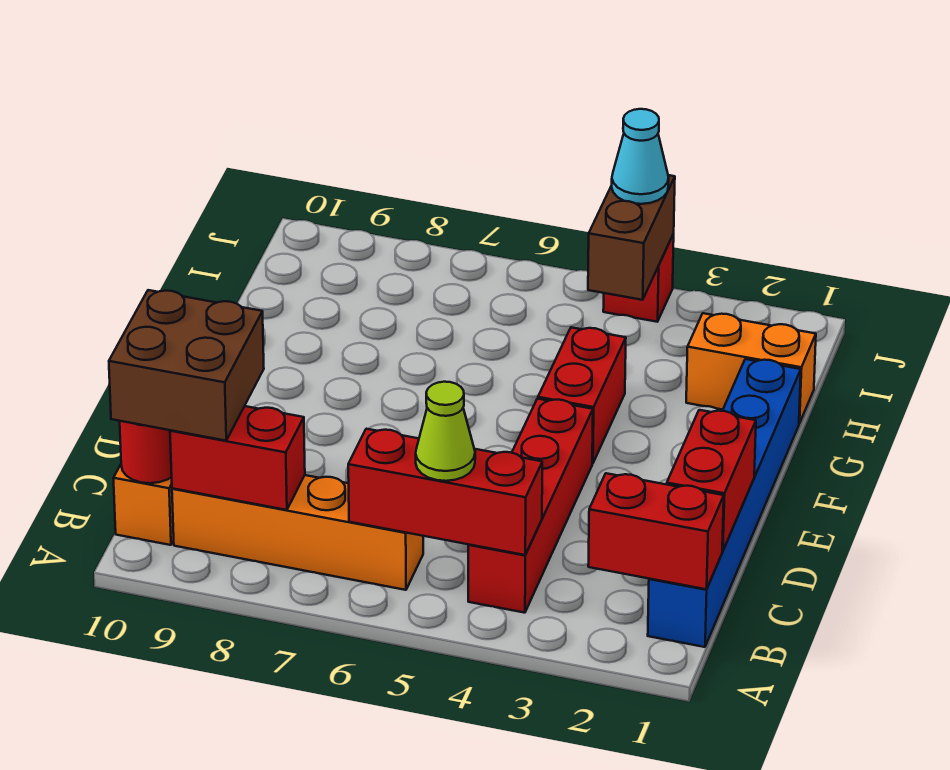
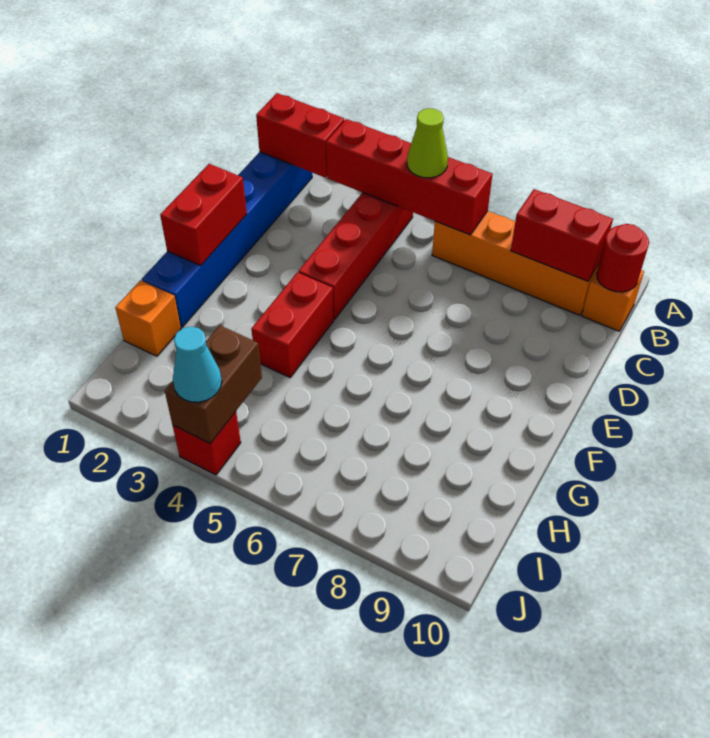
red brick B4:B6 level 2 -> red brick B3:B6 level 2
brown brick B9:C10 level 3 -> none
red brick C1:D1 level 2 -> red brick E1:F1 level 2
orange brick H1:H2 level 1 -> orange brick H1 level 1

